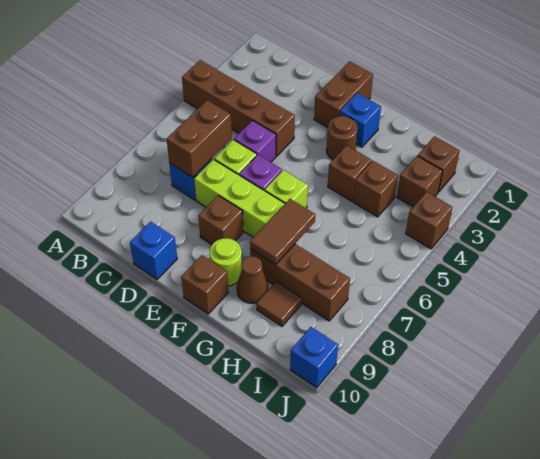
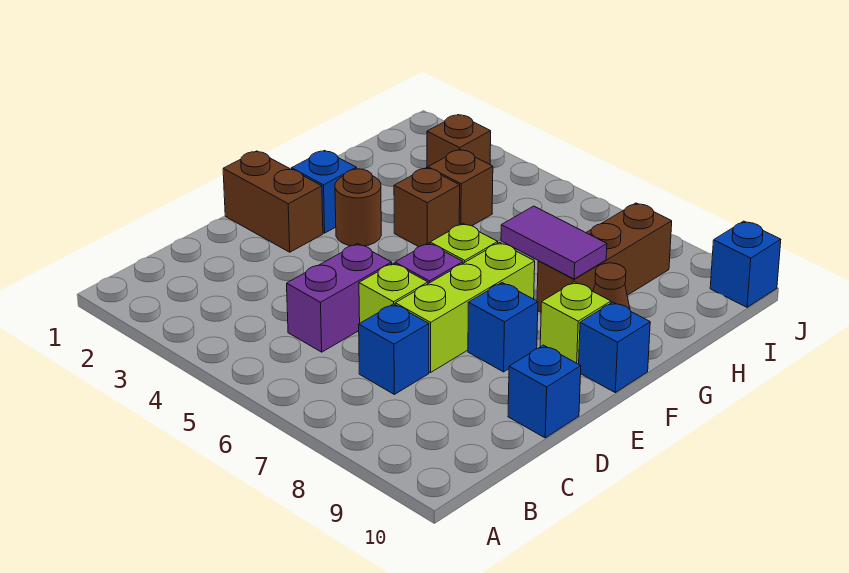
brown brick A4:D4 level 1 -> none
brown brick C6:C7 level 2 -> none
purple brick D5 level 1 -> purple brick C5:D5 level 1
brown brick E8 level 1 -> blue brick E8 level 1
lime round brick F9 level 1 -> lime brick F9 level 1
brown brick F10 level 1 -> blue brick F10 level 1
brown tile G7:G8 level 2 -> purple tile G7:G8 level 2
brown tile H9 level 1 -> none
brown brick I2 level 1 -> none
brown brick J4 level 1 -> none

